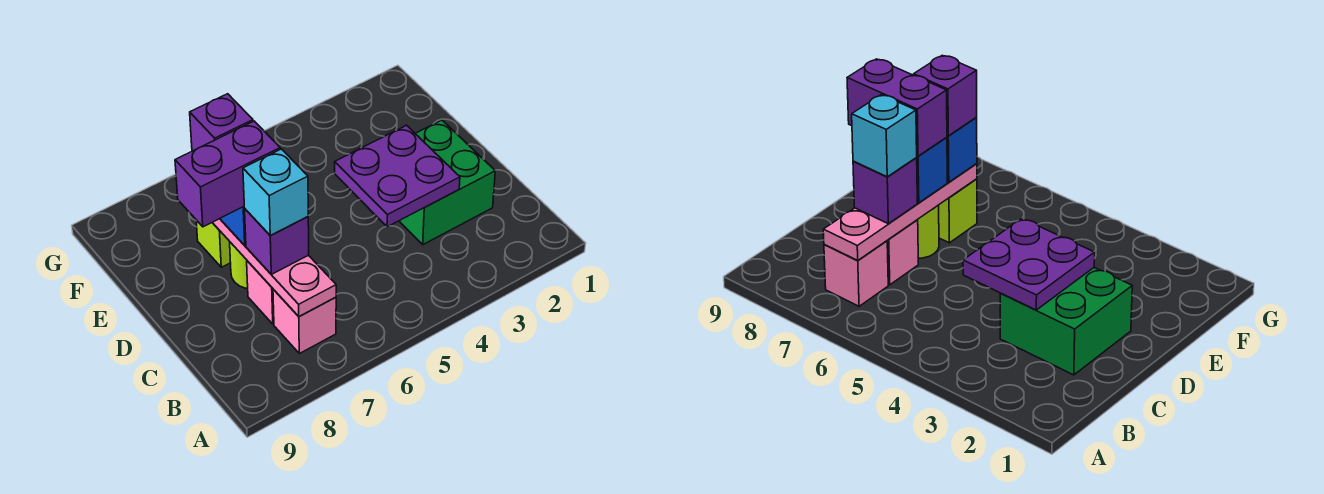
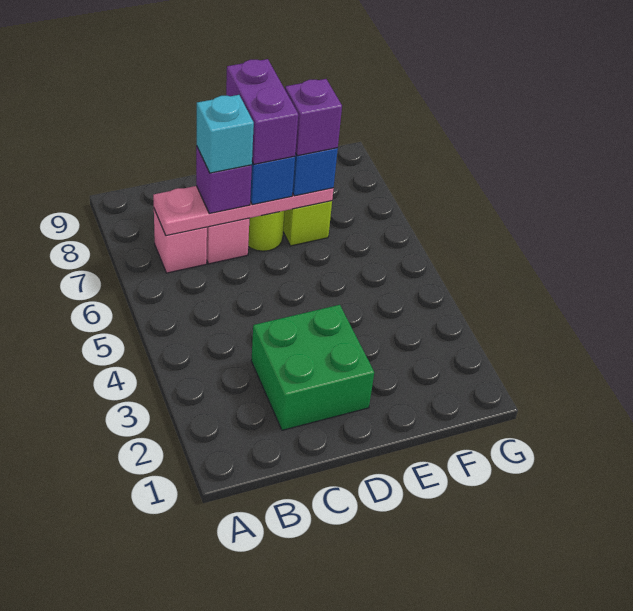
purple plate C3:D4 level 2 -> none

